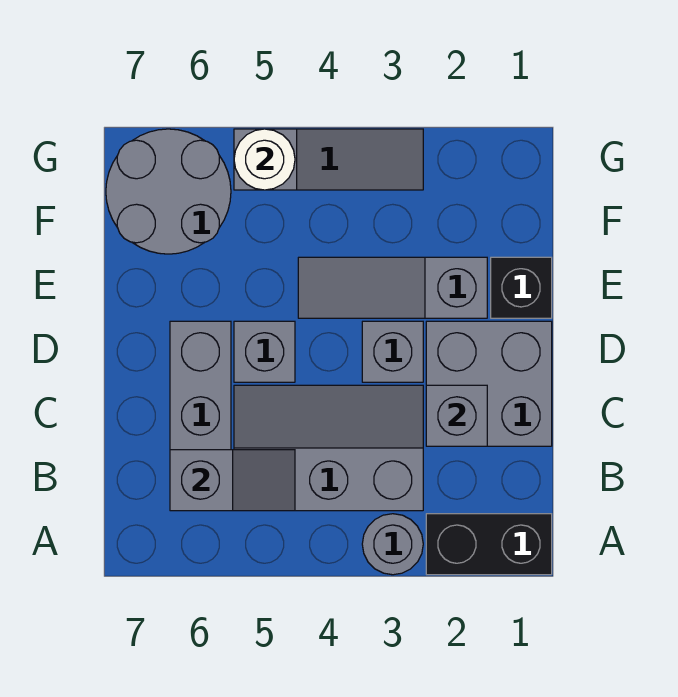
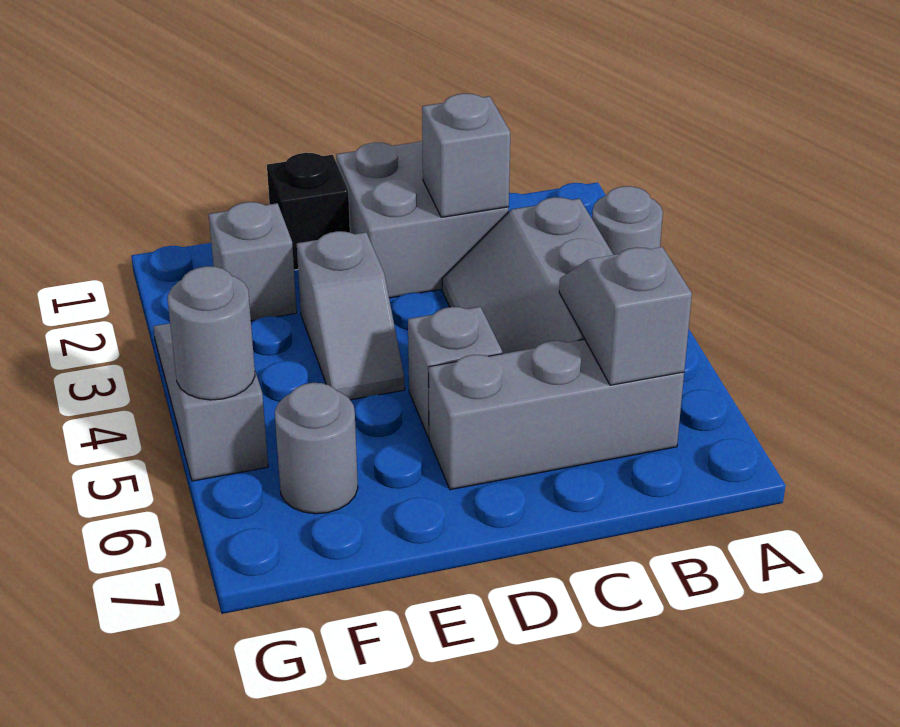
black brick A1:A2 level 1 -> none
grey brick D3 level 1 -> grey brick F2 level 1
grey slope E2:E4 level 1 top 2 -> grey slope E3:E4 level 1 top 3
grey round brick F6:G7 level 1 -> grey round brick F6 level 1
white round brick G5 level 2 -> grey round brick G5 level 2

